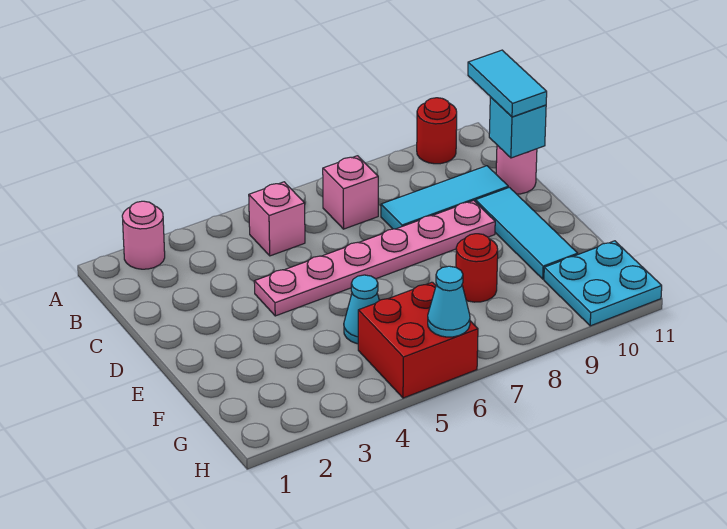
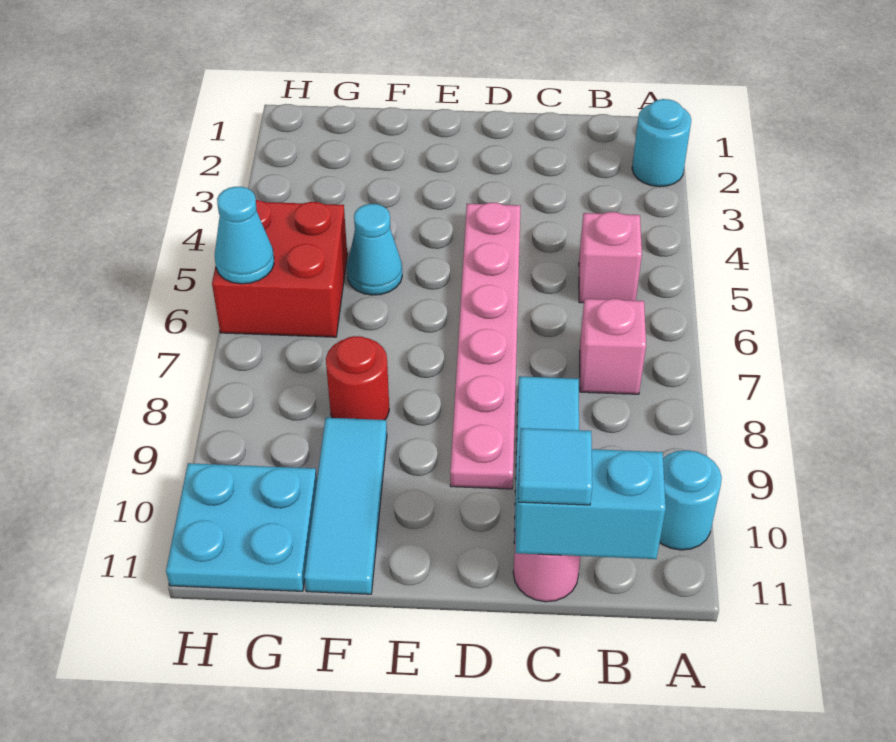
pink round brick A2 level 1 -> cyan round brick A2 level 1
red round brick A10 level 1 -> cyan round brick A10 level 1
cyan tile B11:C11 level 3 -> cyan tile C11 level 3
cyan brick C11 level 2 -> cyan brick B11:C11 level 2
cyan tile D10:F10 level 1 -> cyan tile F9:F11 level 1

